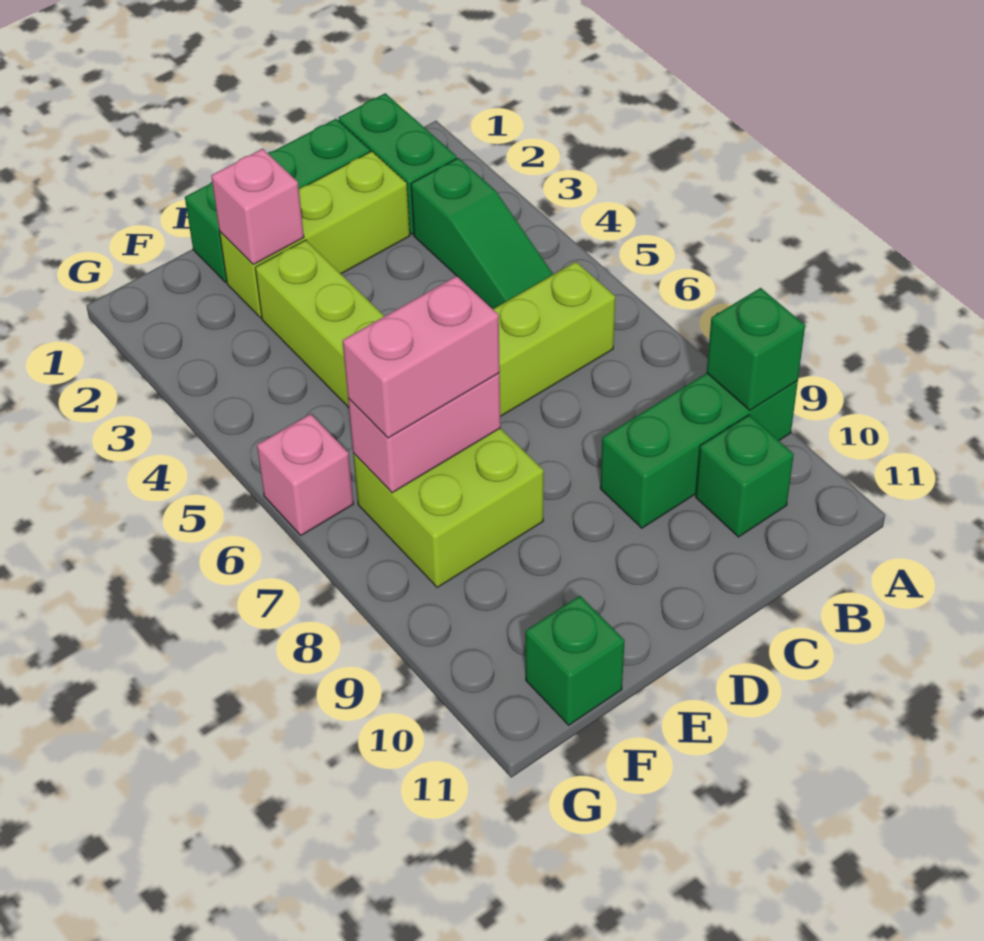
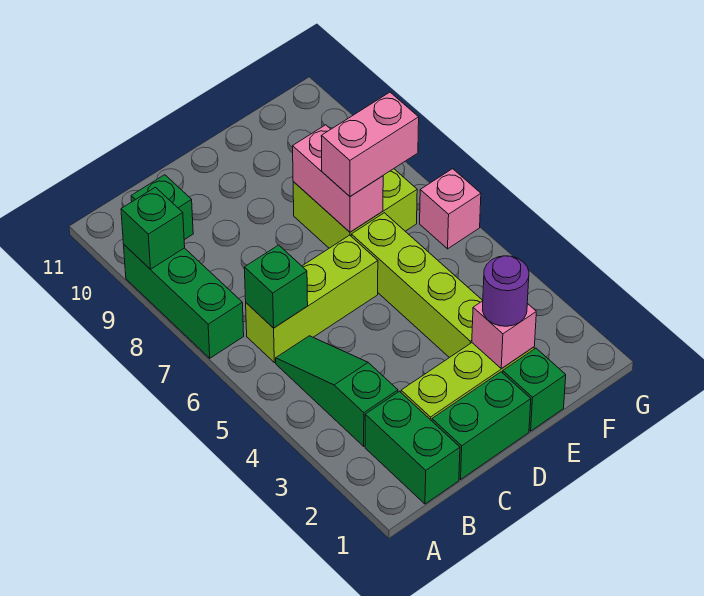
green brick A9:C9 level 1 -> green brick A7:A9 level 1
none -> purple round brick E2 level 3
pink brick E7:F7 level 2 -> pink brick E7:E8 level 2
green brick F11 level 1 -> green brick B6 level 2

